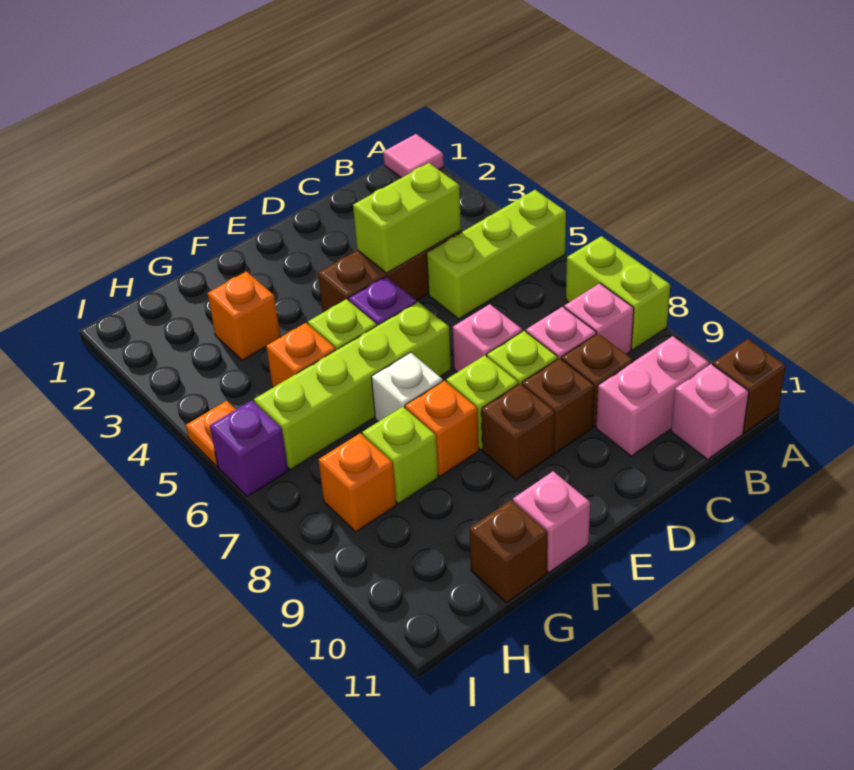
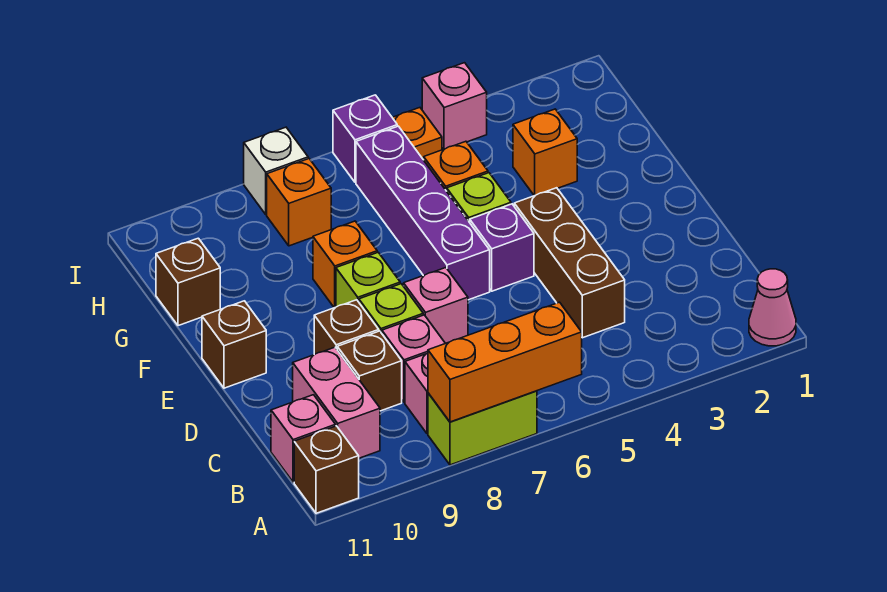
pink tile A1 level 1 -> pink cone A1 level 1
lime brick A5:C5 level 1 -> none
none -> orange brick A6:A8 level 2
lime brick C4:D4 level 2 -> none
lime brick E6:H6 level 1 -> purple brick E6:H6 level 1
brown brick E9 level 1 -> brown brick E11 level 1
white brick F7 level 1 -> white brick I8 level 1
pink brick F11 level 1 -> pink brick I4 level 1
lime brick G8 level 1 -> none

